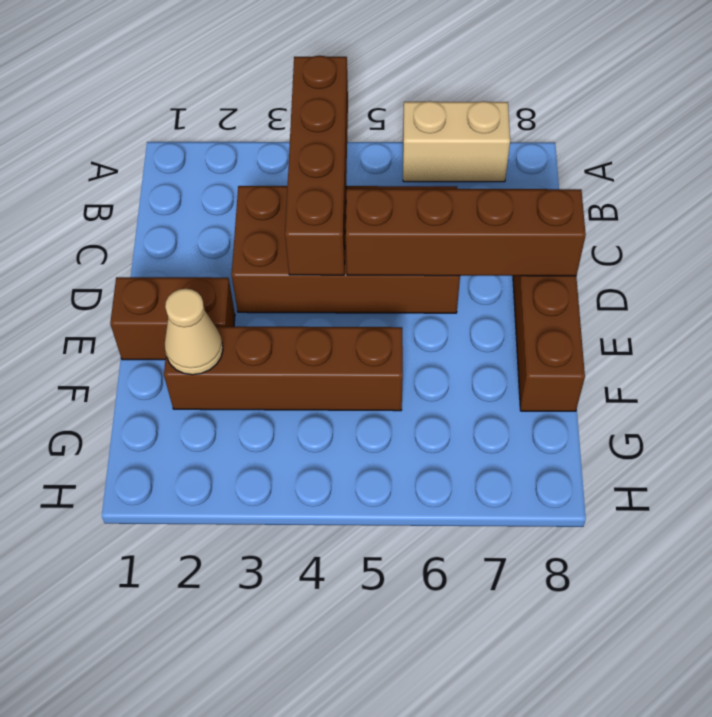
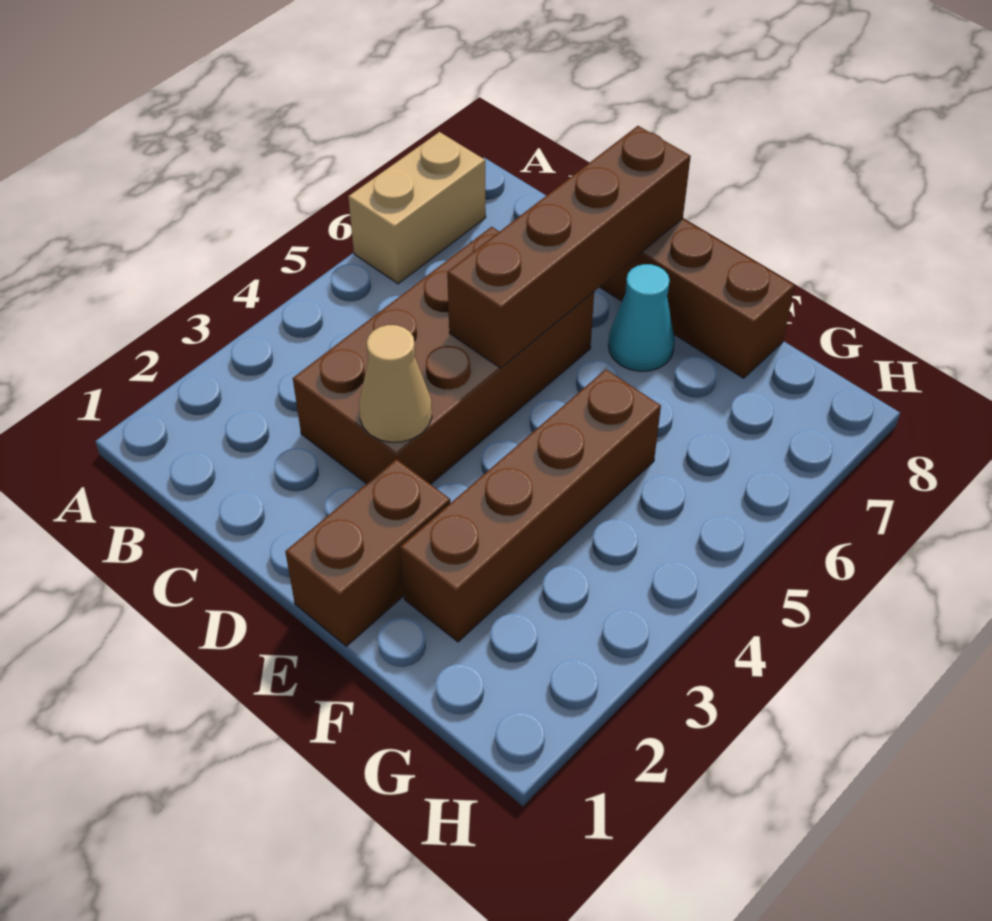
brown brick A4:D4 level 2 -> none
none -> cyan cone E7 level 1
tan cone F2 level 2 -> tan cone D3 level 2

